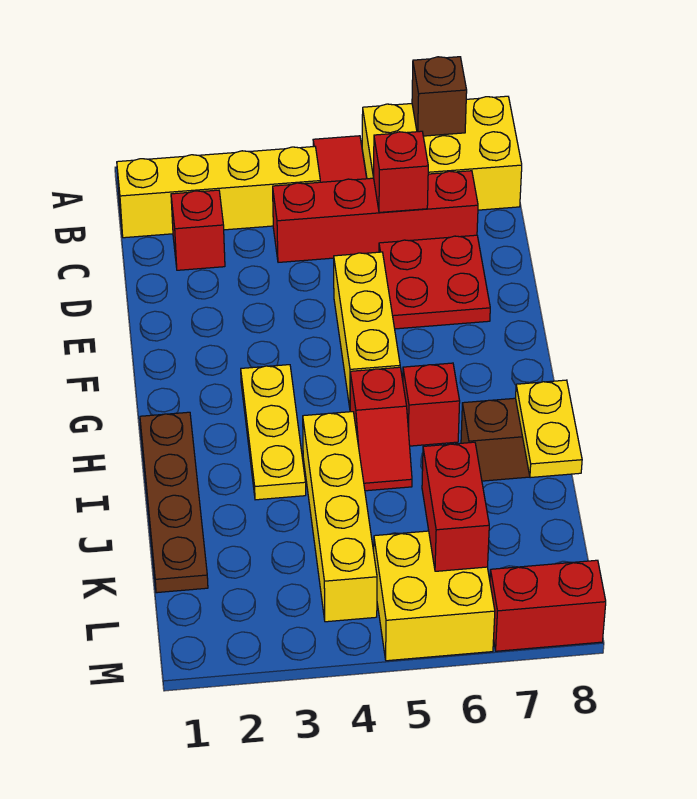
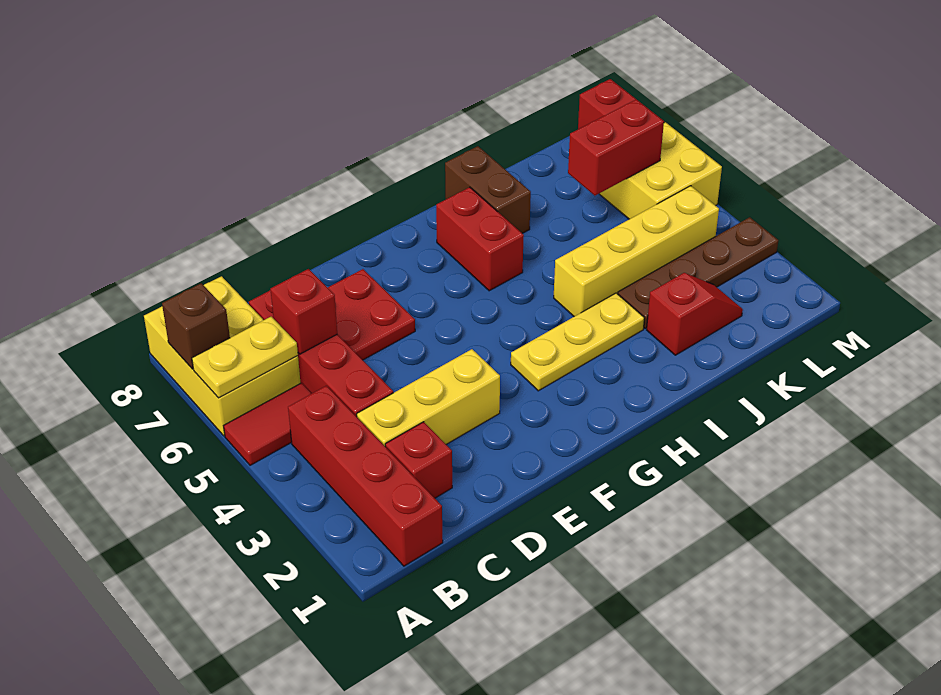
yellow brick B1:B4 level 1 -> red brick B1:B4 level 1
yellow brick E5:G5 level 1 -> yellow brick C3:E3 level 1
brown plate H1:K1 level 1 -> brown plate J3:M3 level 1
red slope H5:I5 level 1 top H -> red slope J2:K2 level 1 top J
red brick H6 level 1 -> red brick H6:H7 level 1
yellow plate I8:J8 level 2 -> yellow plate A6:B6 level 2

